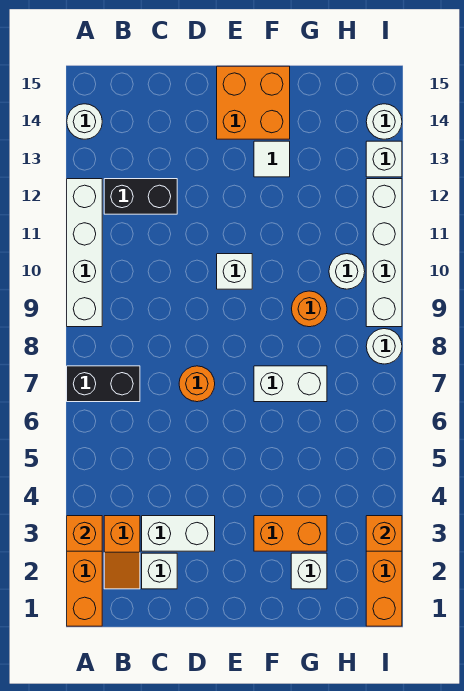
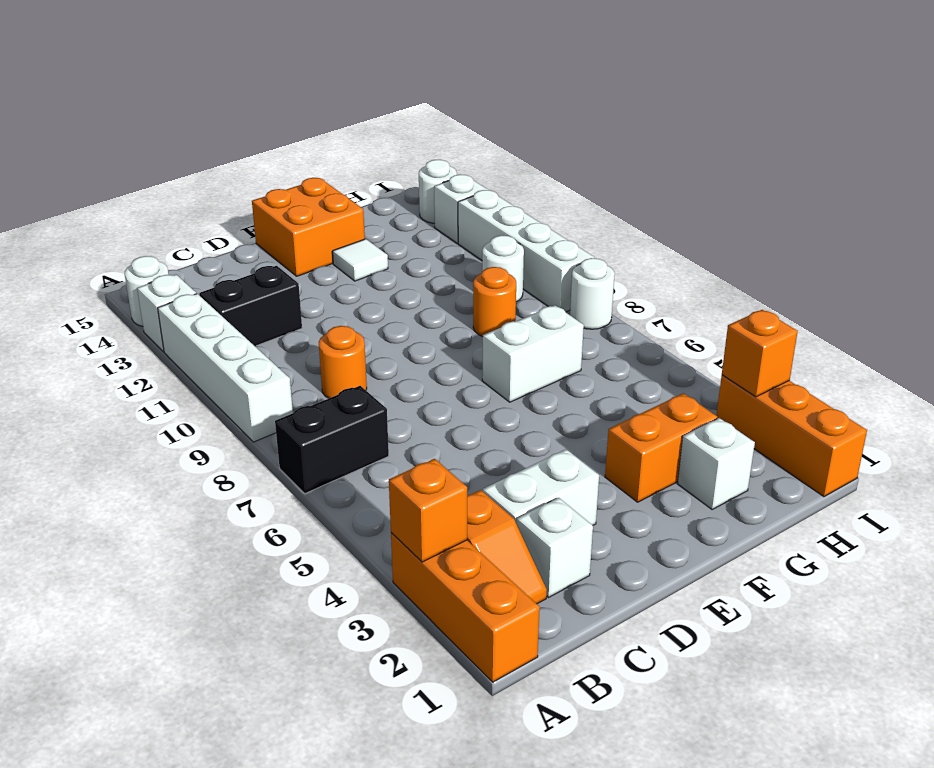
orange round brick D7 level 1 -> orange round brick C9 level 1
white brick E10 level 1 -> white brick A13 level 1

